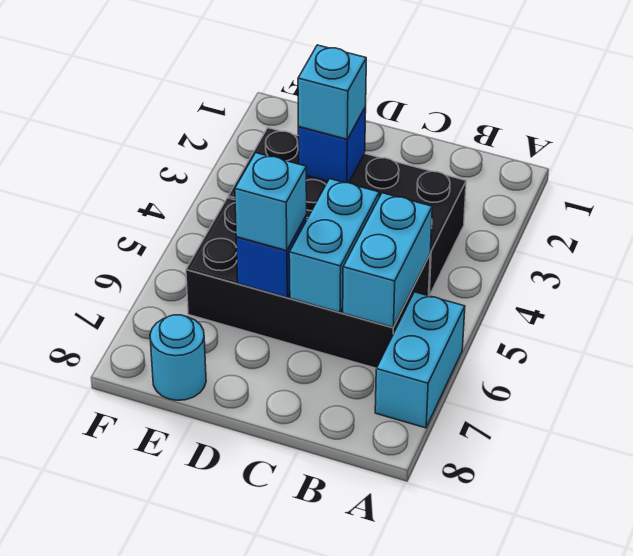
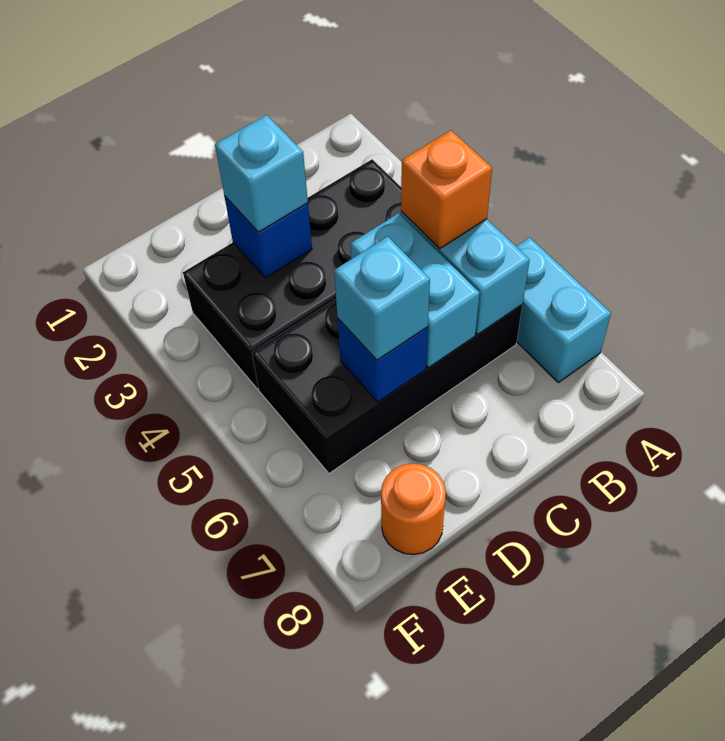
none -> orange brick B5 level 3
cyan round brick E8 level 1 -> orange round brick E8 level 1

